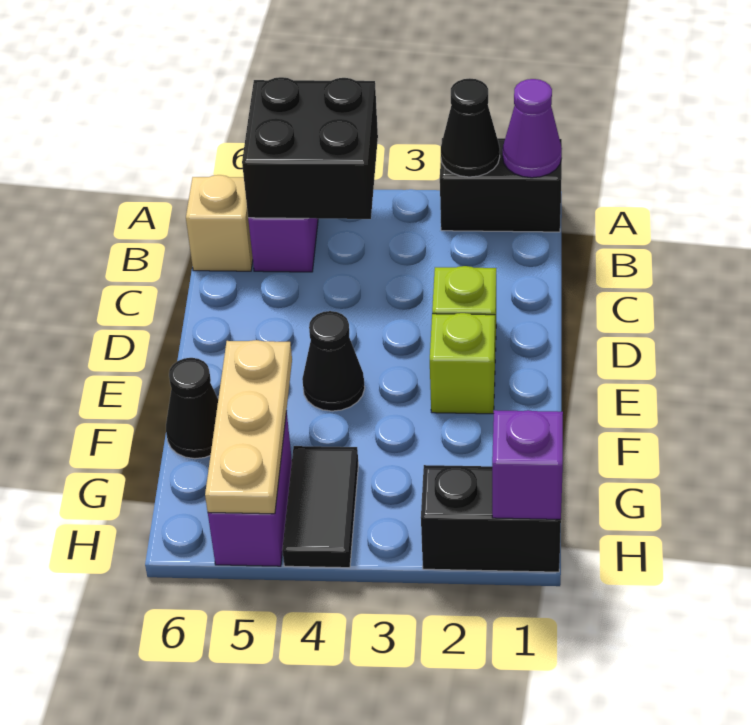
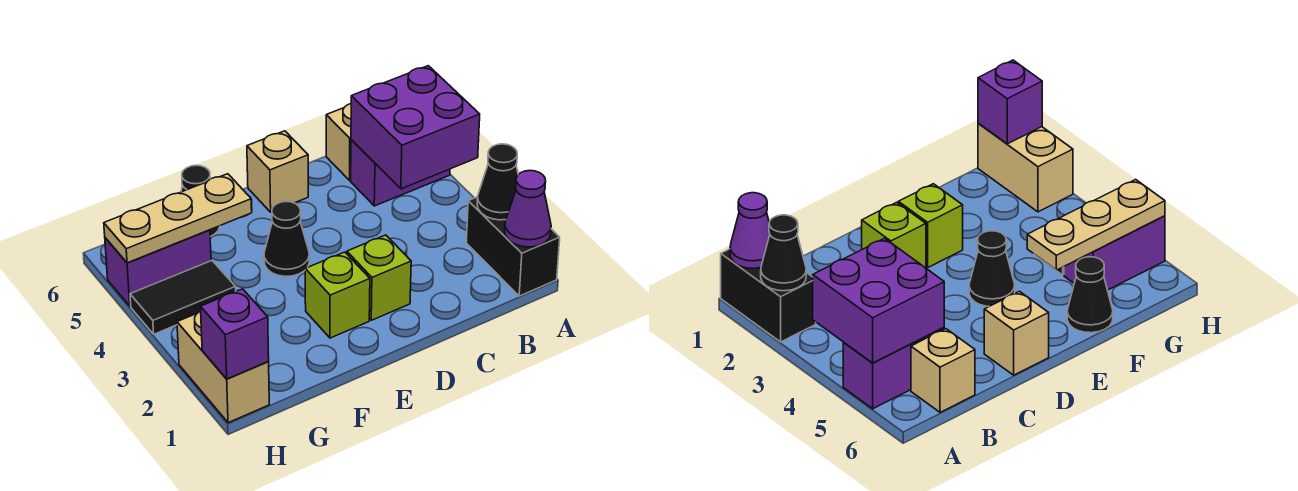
black brick A4:B5 level 2 -> purple brick A4:B5 level 2
none -> tan brick D6 level 1
black brick H1:H2 level 1 -> tan brick H1:H2 level 1

